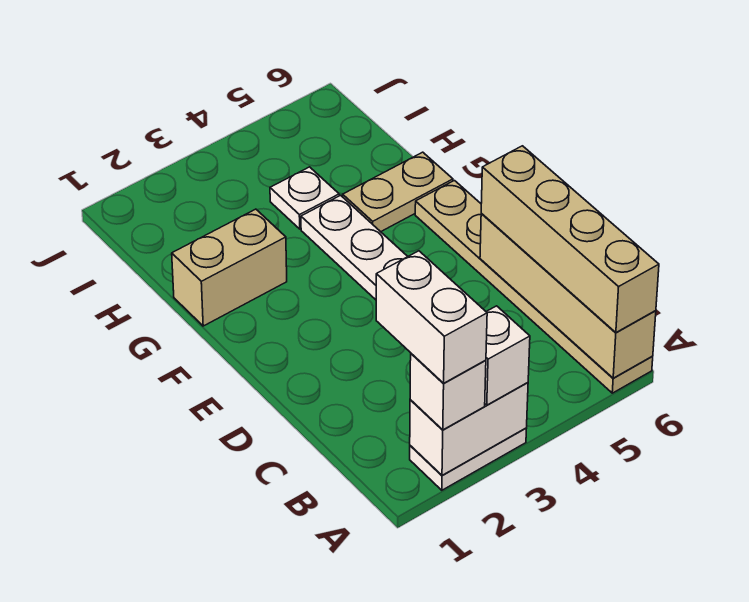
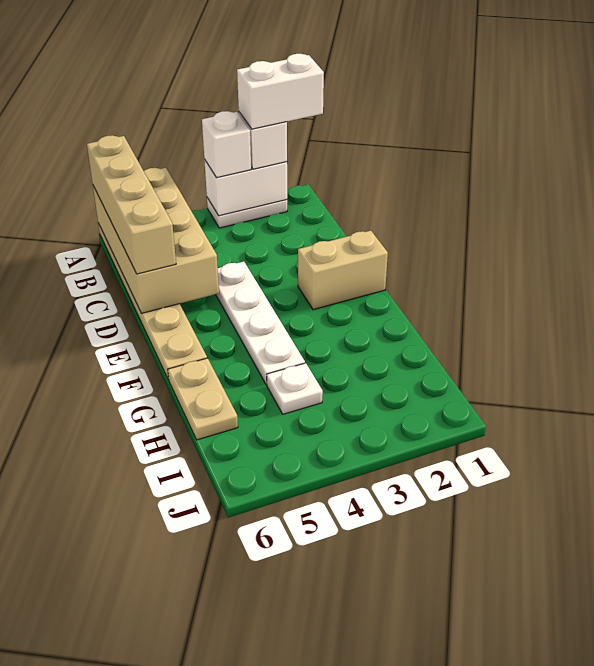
white brick A2:B2 level 4 -> white brick A1:A2 level 4
tan brick A6:D6 level 2 -> tan brick A5:D6 level 2
tan brick G1:G2 level 1 -> tan brick E1:E2 level 1
tan plate G5:G6 level 1 -> tan plate G6:H6 level 1

